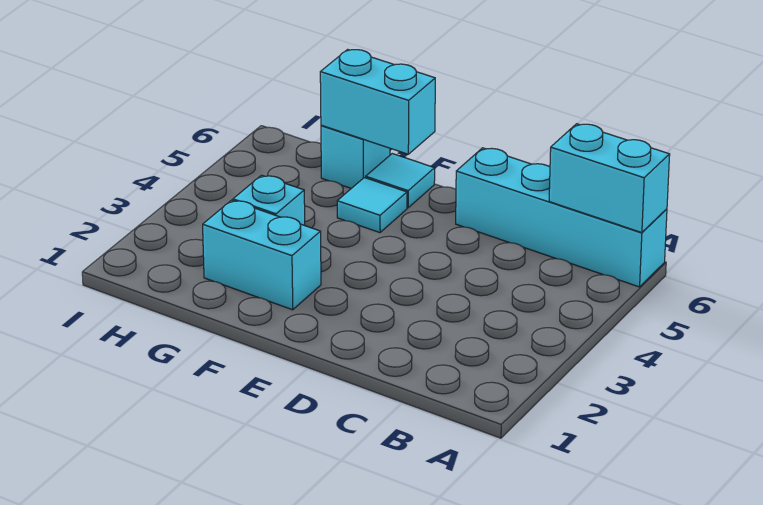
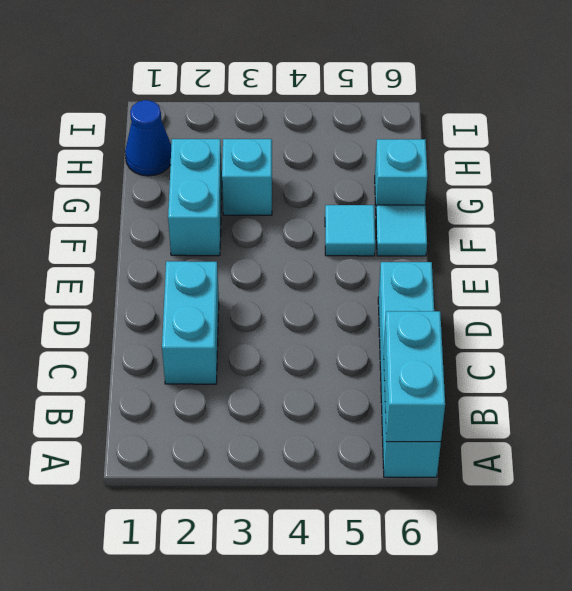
cyan brick F6:G6 level 2 -> cyan brick C2:D2 level 1
none -> blue cone H1 level 1

